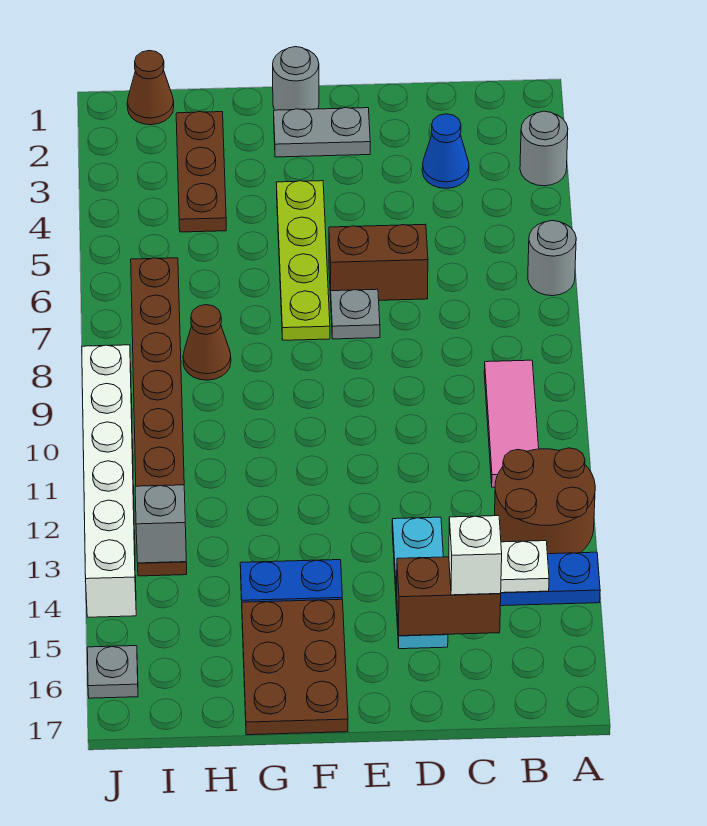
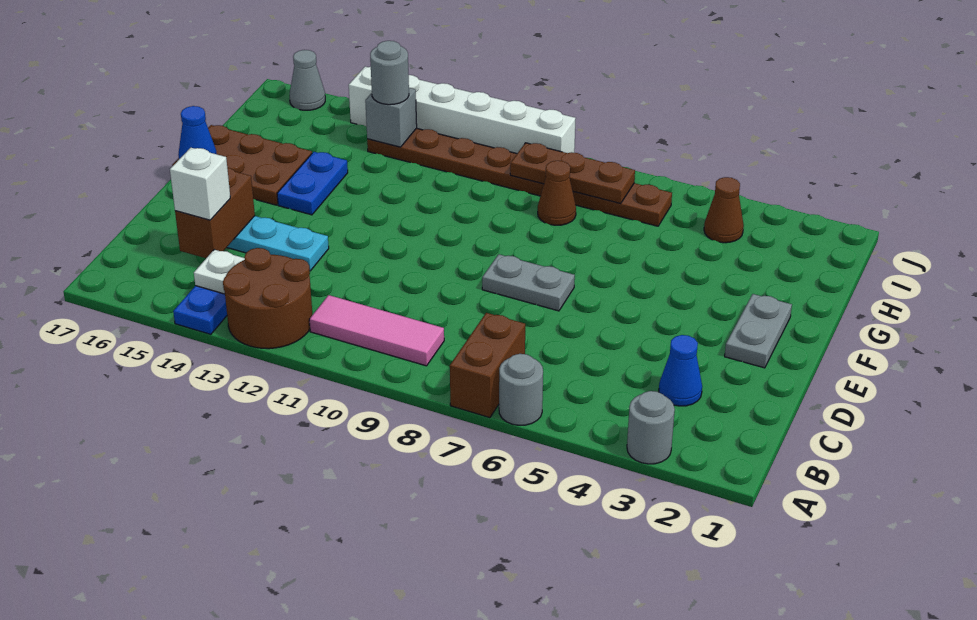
brown brick D6:E6 level 1 -> brown brick A7:B7 level 1
grey plate E7 level 1 -> grey plate E7:E8 level 1
grey round brick F1 level 1 -> grey round brick I13 level 3
lime plate F4:F7 level 1 -> none
none -> blue cone F17 level 2
brown plate H2:H4 level 1 -> brown plate I7:I9 level 2
brown cone I1 level 1 -> brown cone I4 level 1
grey plate J16 level 1 -> grey cone J16 level 1

